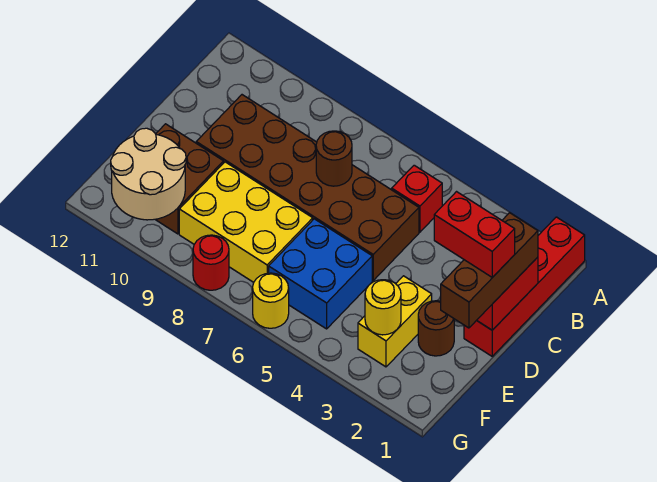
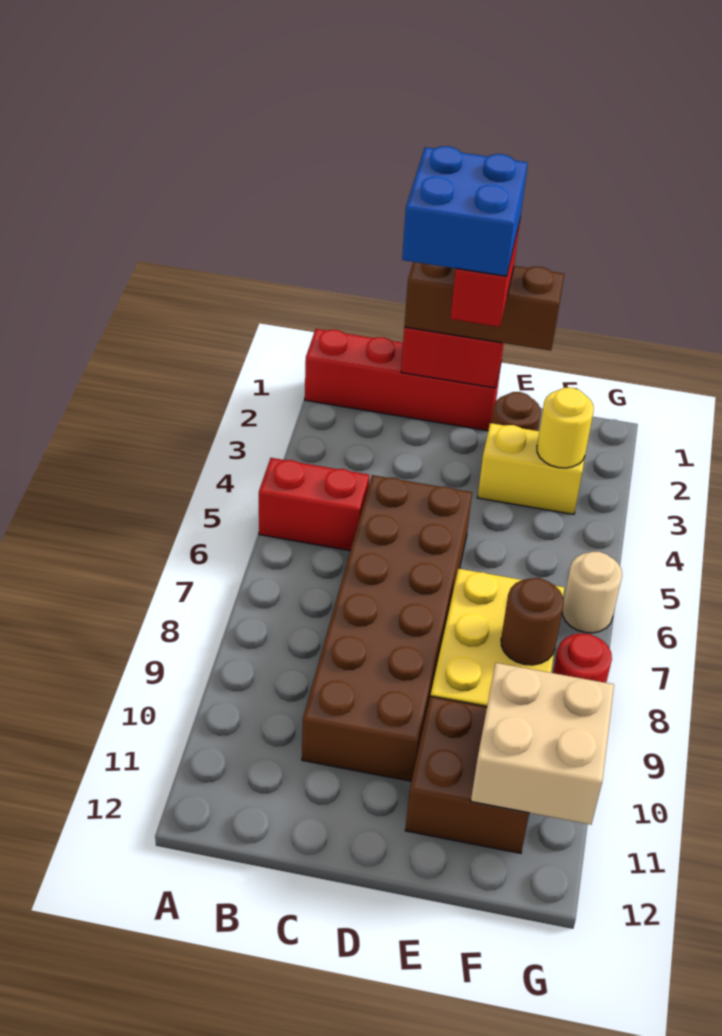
red brick B5 level 1 -> red brick A5:B5 level 1
brown round brick C7 level 2 -> brown round brick F8 level 2
blue brick E5:F6 level 1 -> blue brick C1:D2 level 5
tan round brick F10:G11 level 2 -> tan brick F10:G11 level 2
yellow round brick G6 level 1 -> tan round brick G6 level 1

